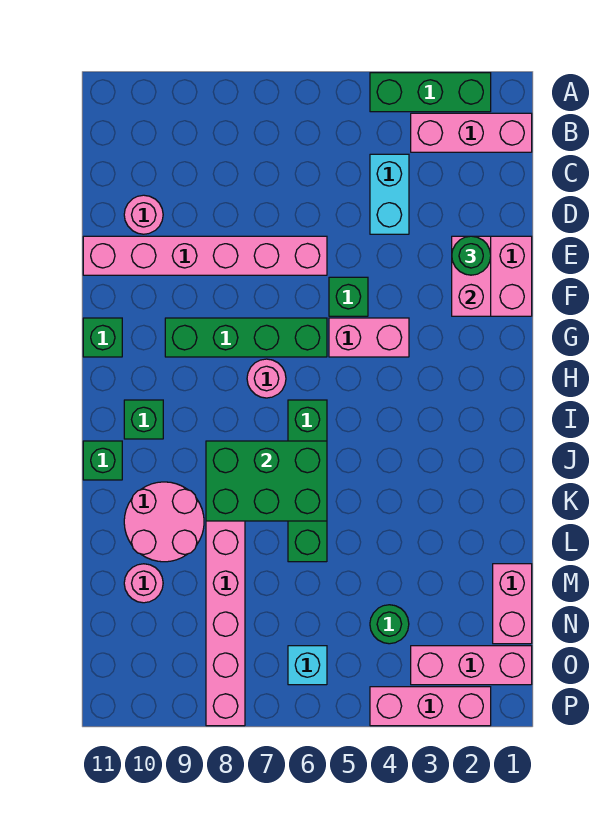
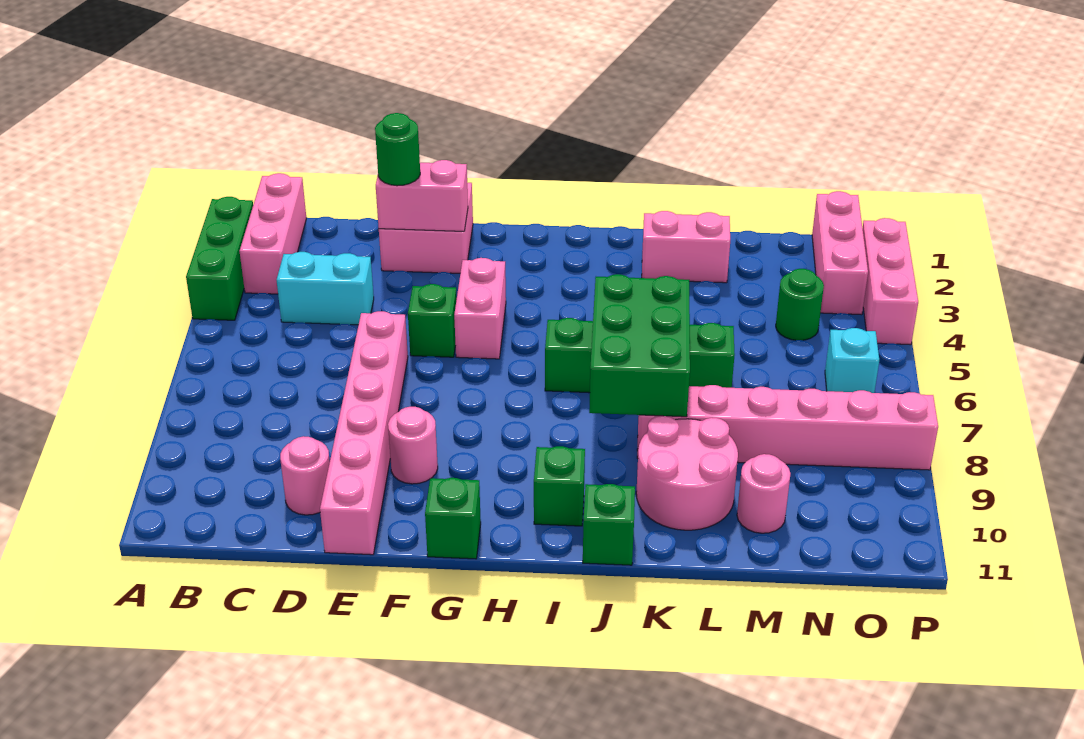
green brick G6:G9 level 1 -> none
pink round brick H7 level 1 -> pink round brick F9 level 1
pink brick M1:N1 level 1 -> pink brick K2:L2 level 1

